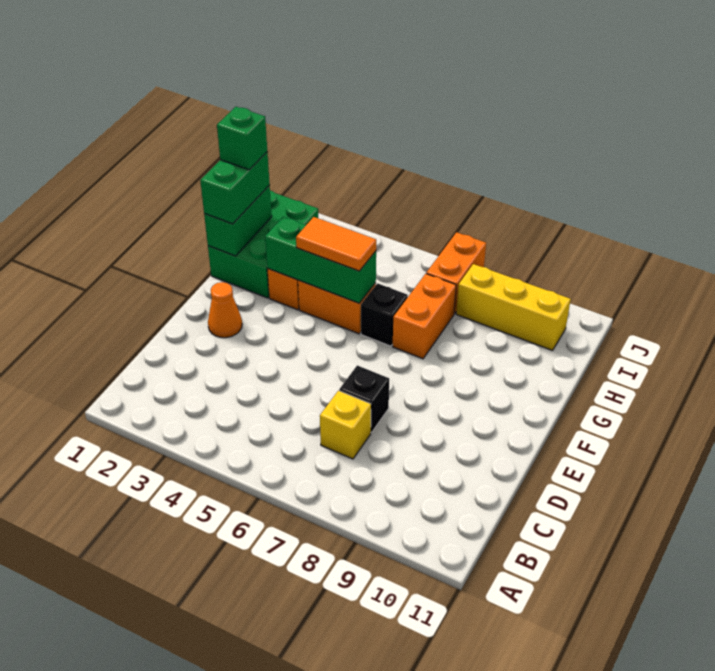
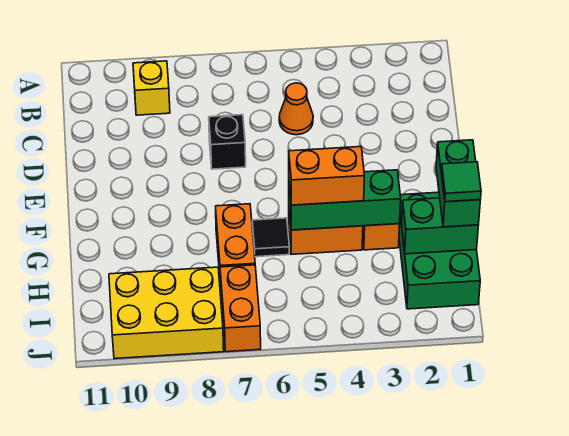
yellow brick C7 level 1 -> yellow brick B9 level 1
orange cone E2 level 1 -> orange cone C5 level 1
green brick G1:H1 level 2 -> green brick H1:H2 level 2
orange tile G4:G5 level 3 -> orange brick G4:G5 level 3
black brick G6 level 1 -> black tile G6 level 1
green brick H1 level 4 -> green tile H1 level 4
yellow brick I8:I10 level 1 -> yellow brick I8:J10 level 1

